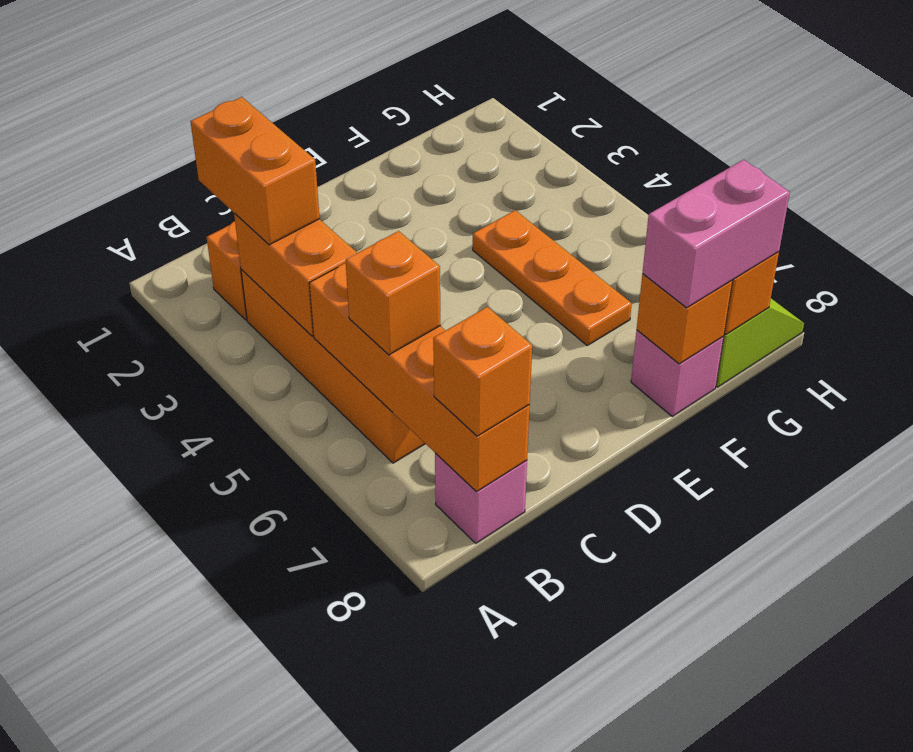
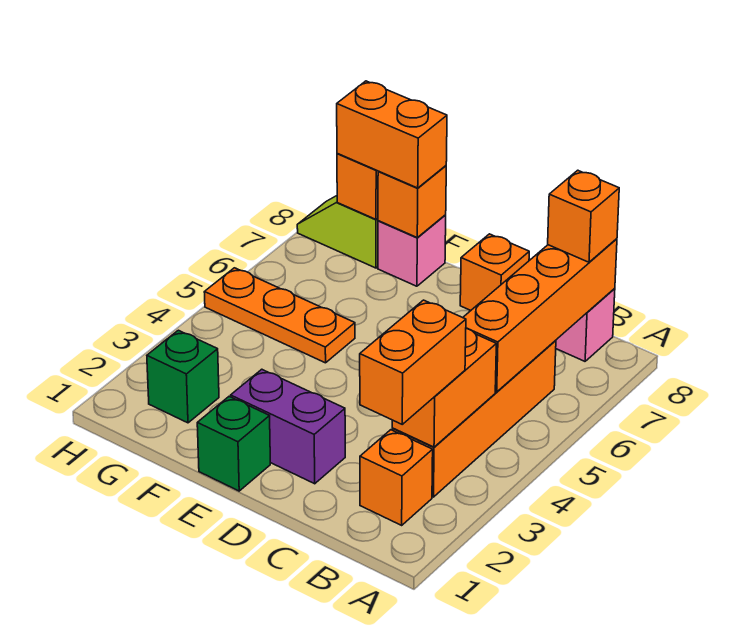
orange brick B6 level 3 -> orange brick D8 level 1
none -> purple brick D2:E2 level 1
none -> green brick E1 level 1
orange plate F4:F6 level 1 -> orange plate F5:H5 level 1
pink brick F8:G8 level 3 -> orange brick F8:G8 level 3
none -> green brick G2 level 1

